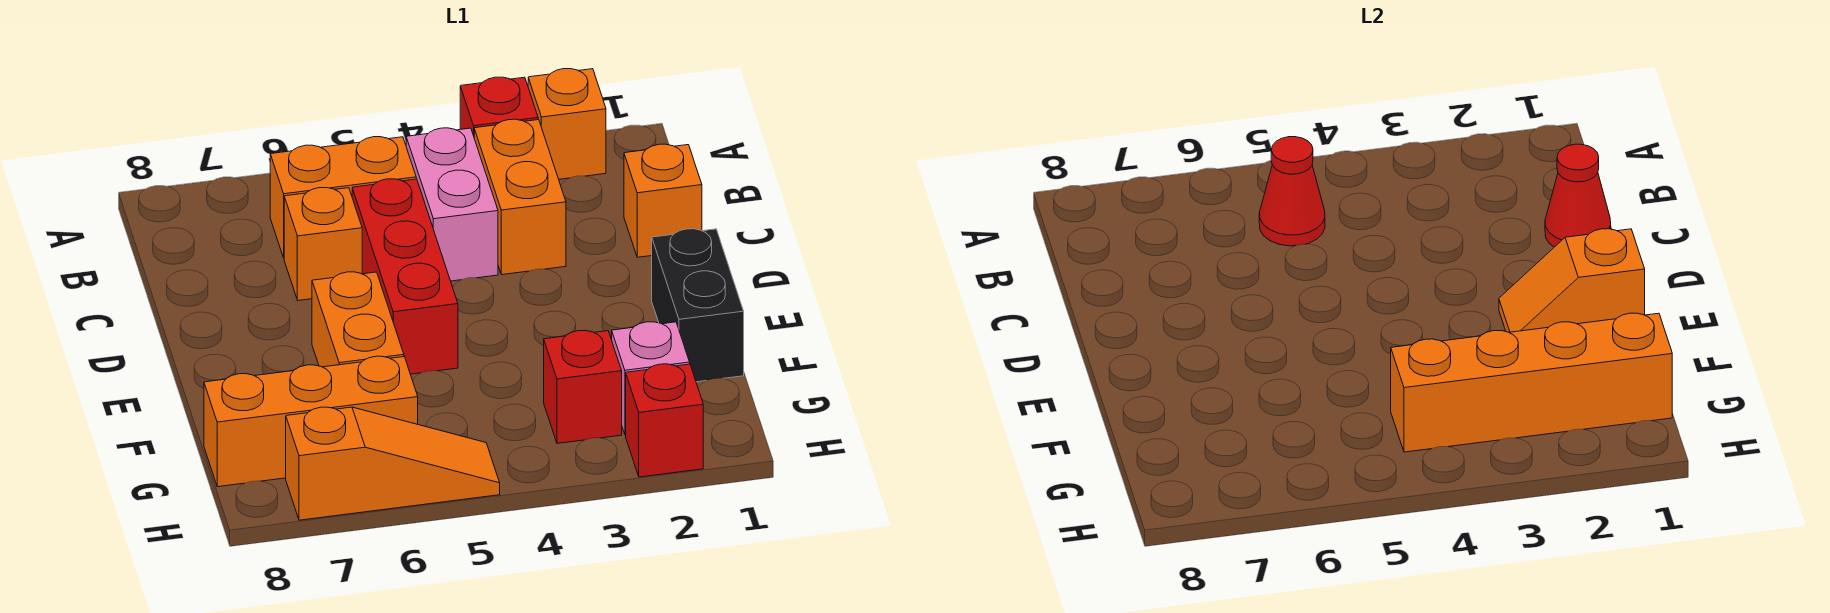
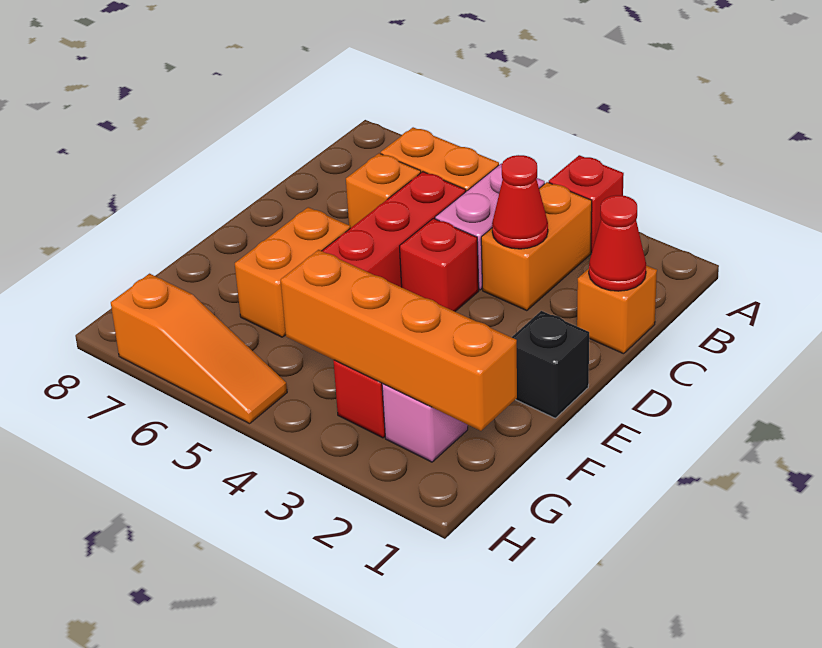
orange brick A2 level 1 -> none
red cone B5 level 2 -> red cone C3 level 2
black brick E1:F1 level 1 -> black brick E1 level 1
orange slope E1:E2 level 2 top 1 -> none
orange brick G6:G8 level 1 -> none
red brick H2 level 1 -> red brick D4 level 1

